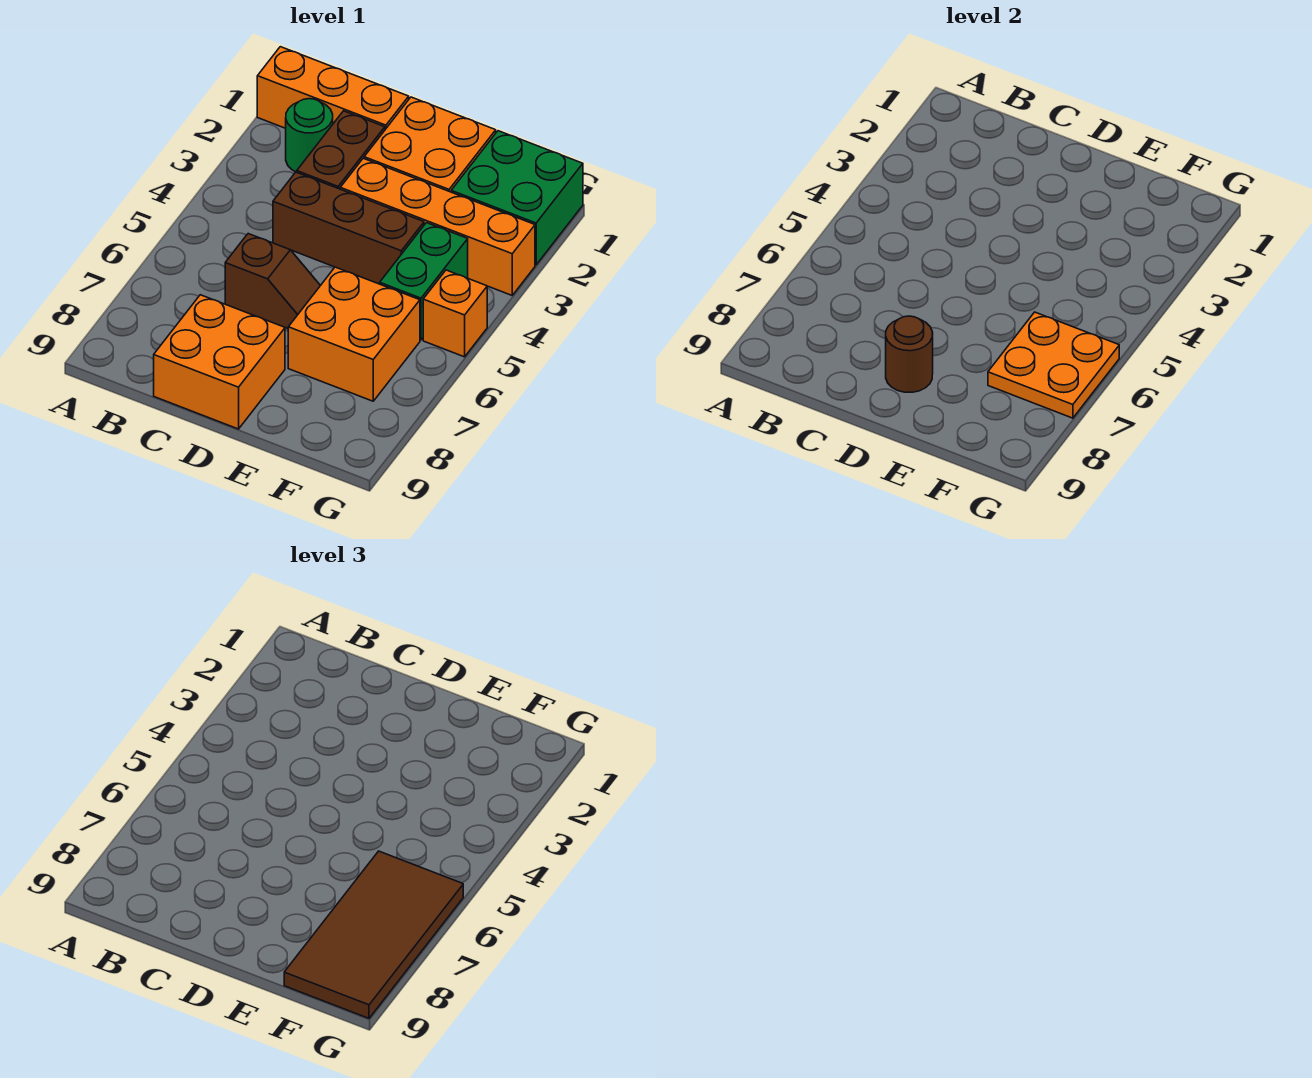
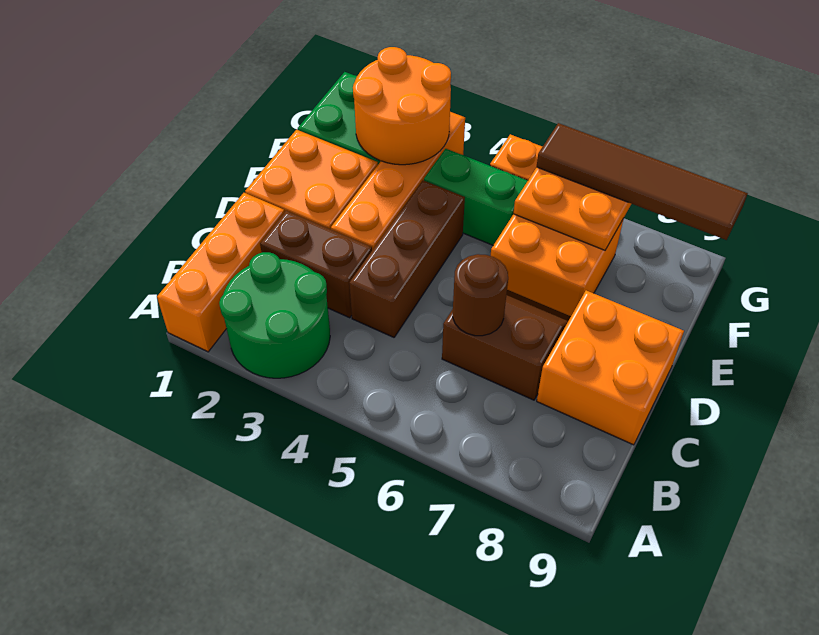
green round brick B2 level 1 -> green round brick A2:B3 level 1
brown slope C6:D6 level 1 top C -> brown slope C6:D7 level 1 top C
brown round brick D8 level 2 -> brown round brick C6 level 2
none -> orange round brick F2:G3 level 2
brown tile F6:G9 level 3 -> brown tile G6:G9 level 3

